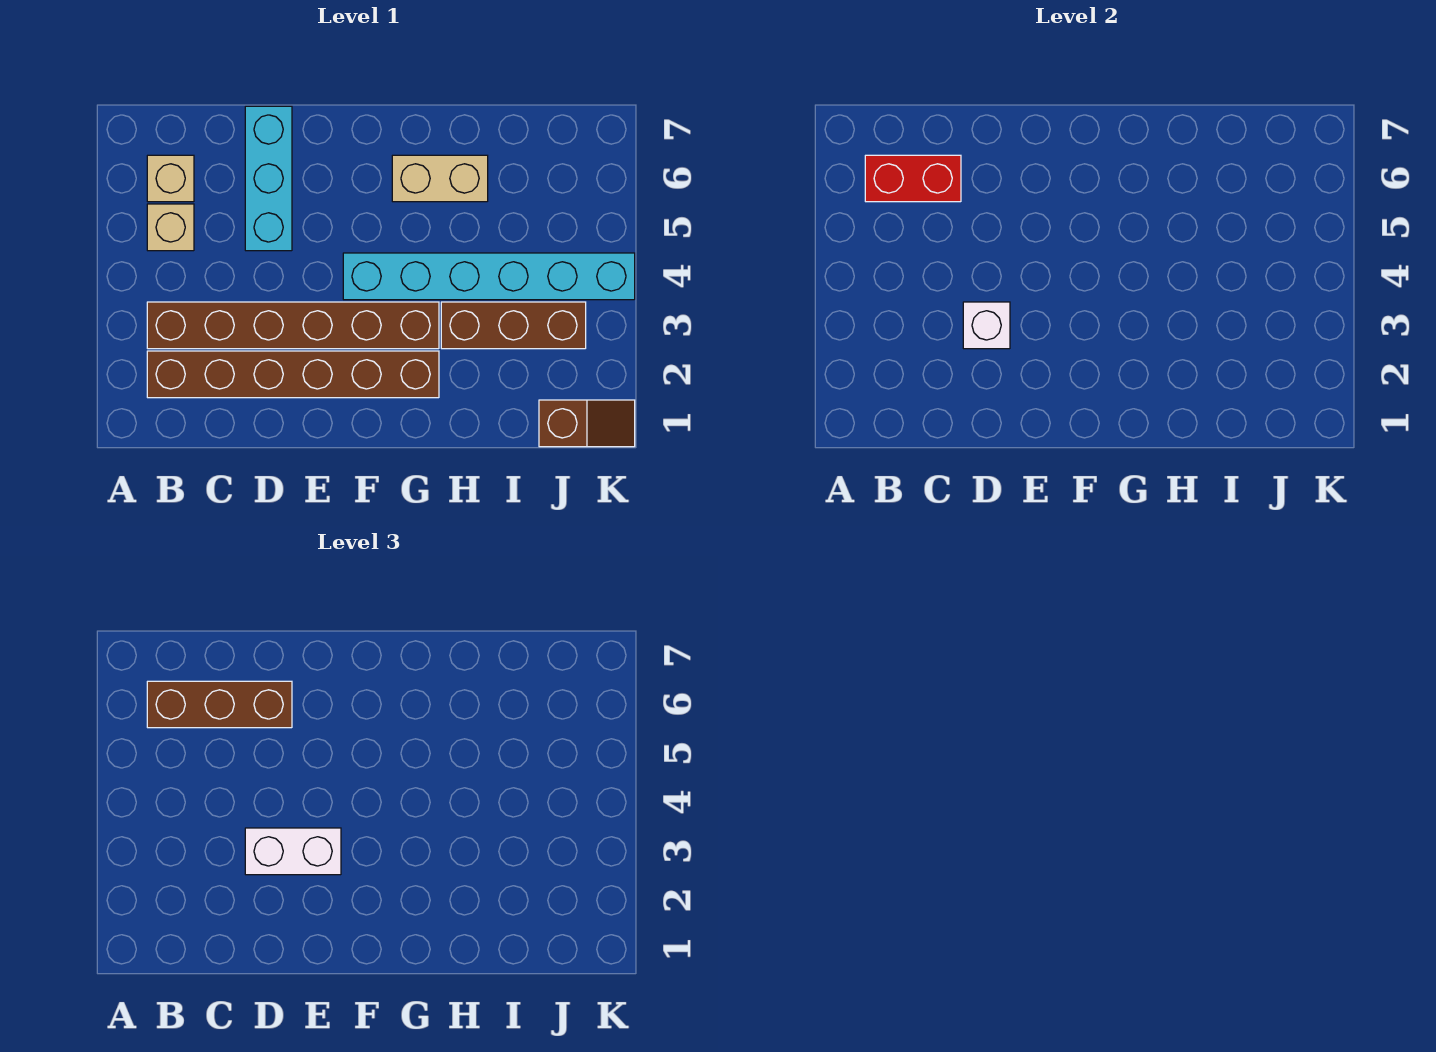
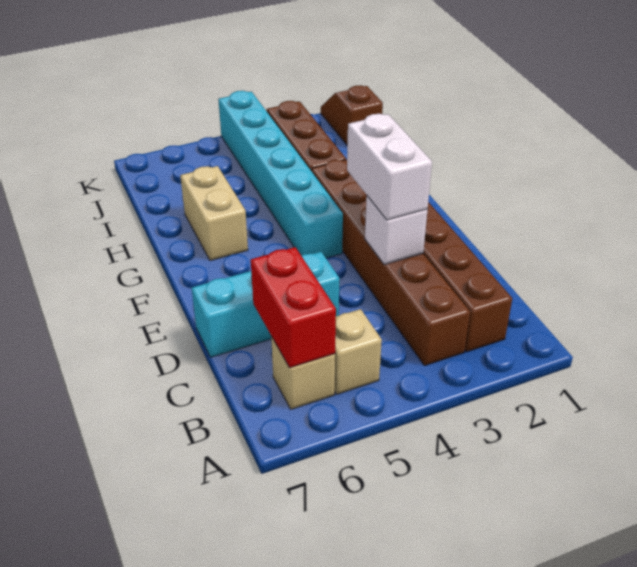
brown brick B6:D6 level 3 -> none

